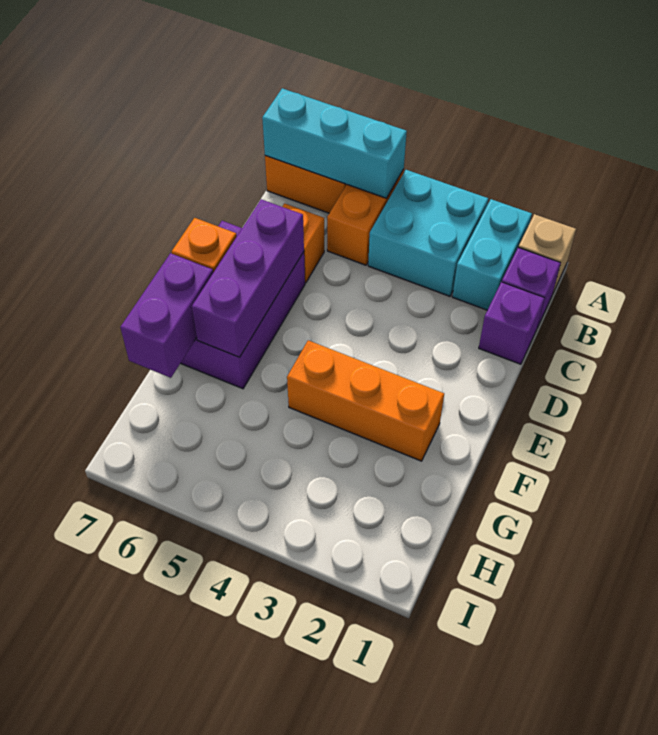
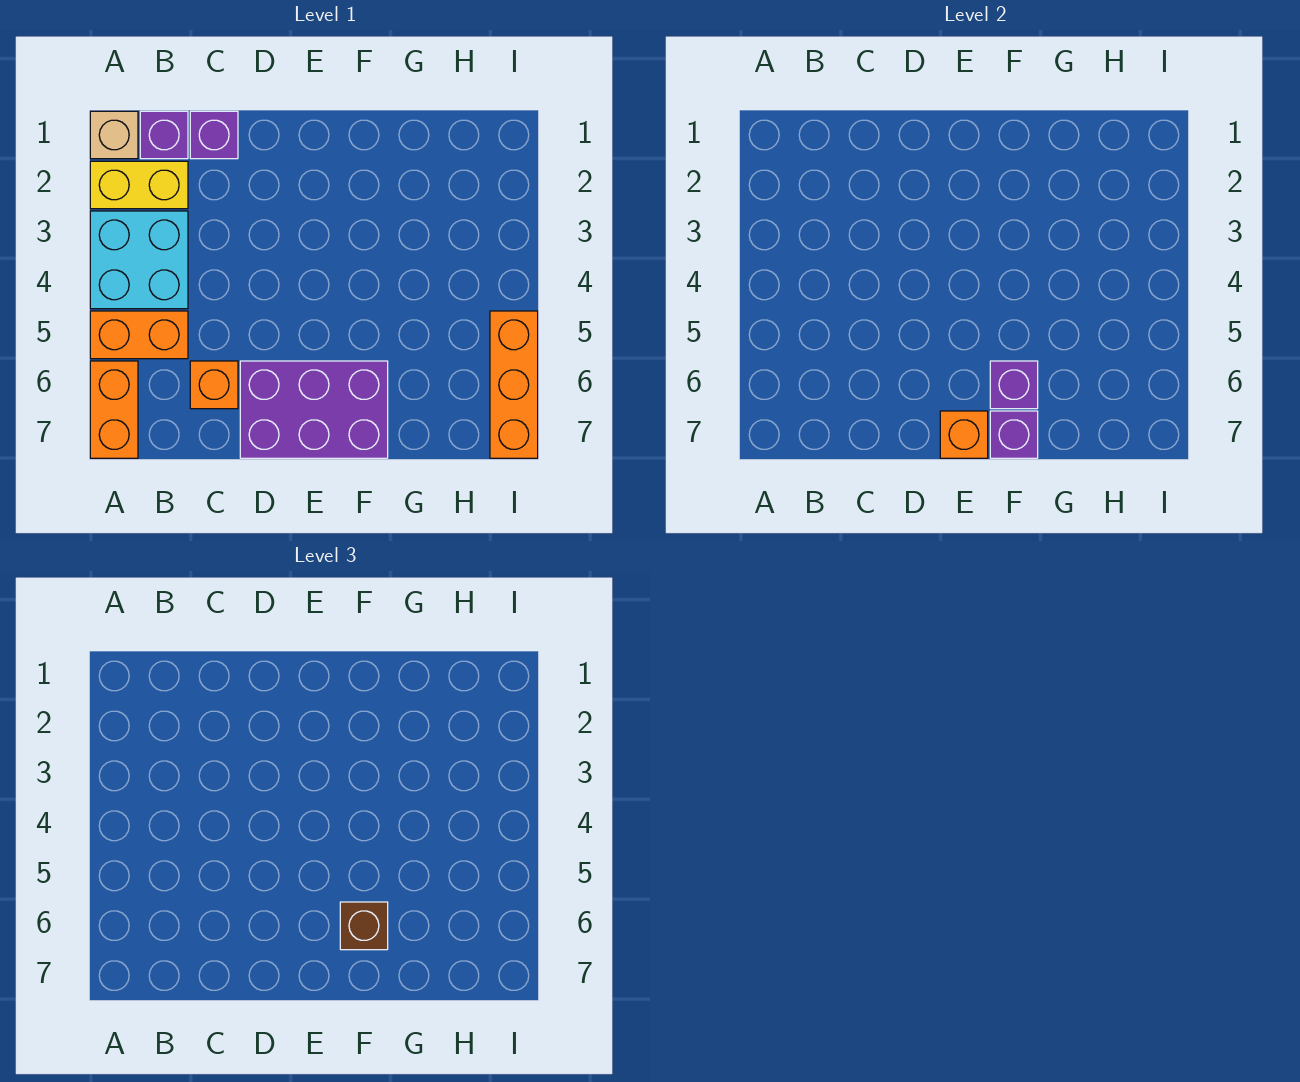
cyan brick A2:B2 level 1 -> yellow brick A2:B2 level 1
cyan brick A5:A7 level 2 -> none
purple brick D6:F6 level 2 -> purple brick F6 level 2
orange brick F2:F4 level 1 -> orange brick I5:I7 level 1
none -> brown brick F6 level 3
purple brick F7:G7 level 2 -> purple brick F7 level 2

